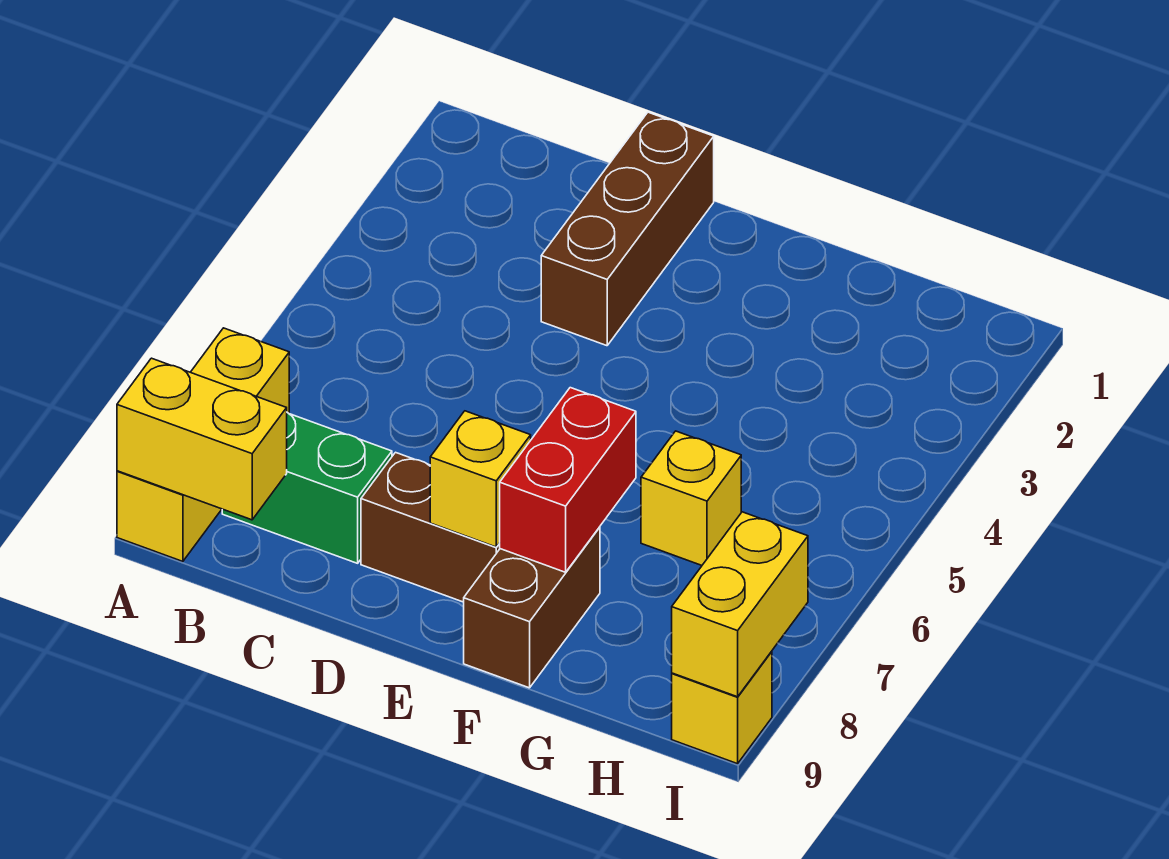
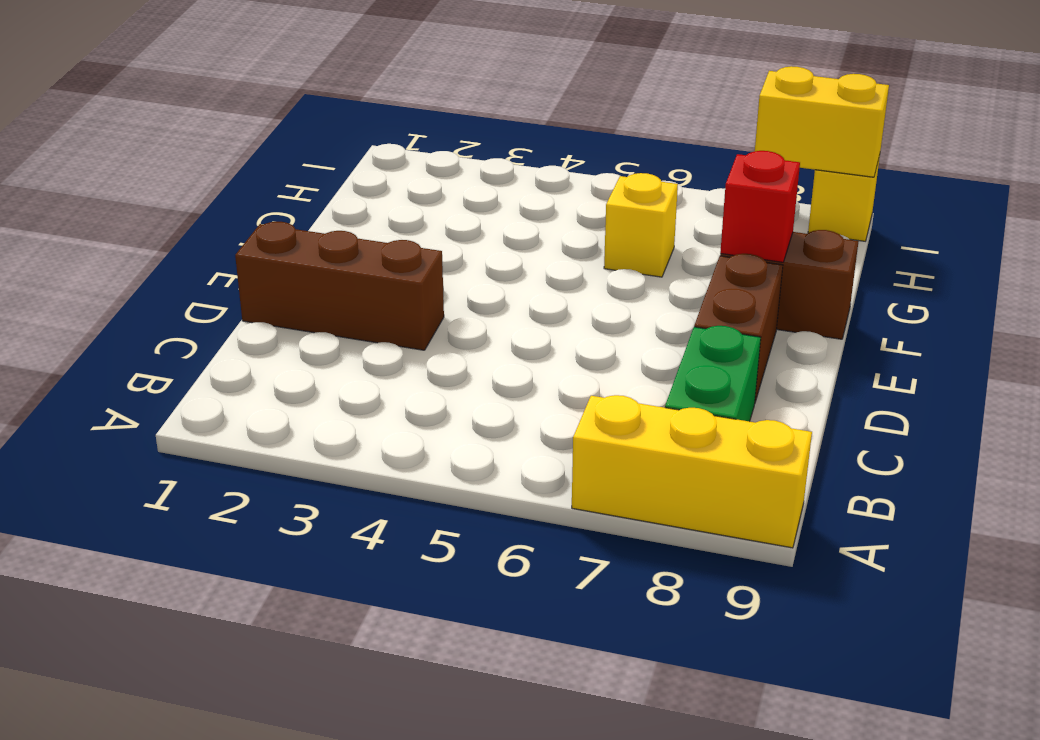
yellow brick A9:B9 level 2 -> none
yellow brick E8 level 2 -> none
red brick F7:F8 level 2 -> red brick F8 level 2

